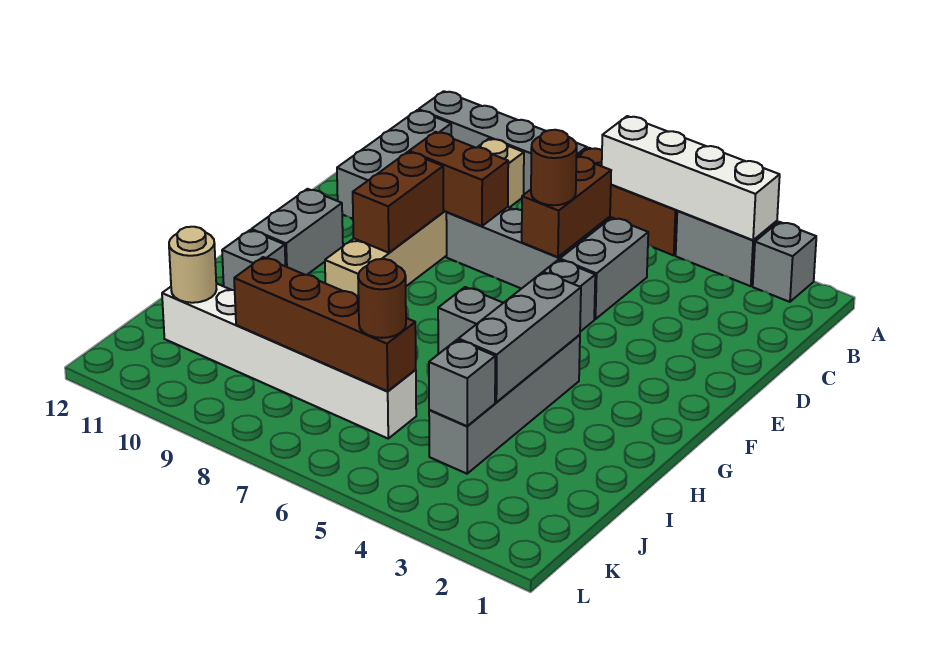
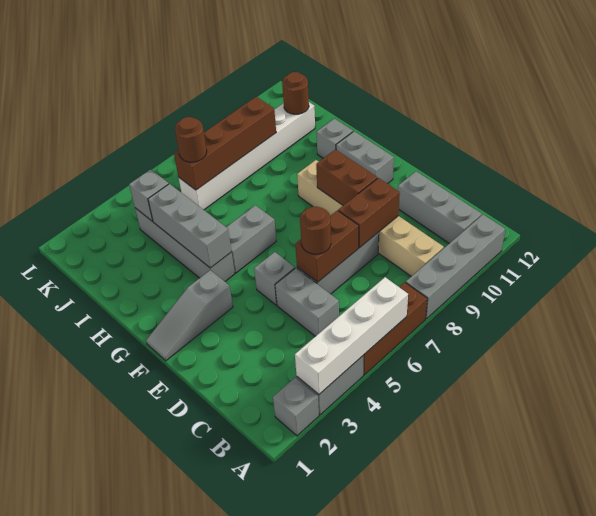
brown brick C6:D6 level 2 -> brown brick D6:D7 level 2
none -> grey slope F1:F3 level 1 top 3
tan round brick J11 level 2 -> brown round brick J11 level 2

